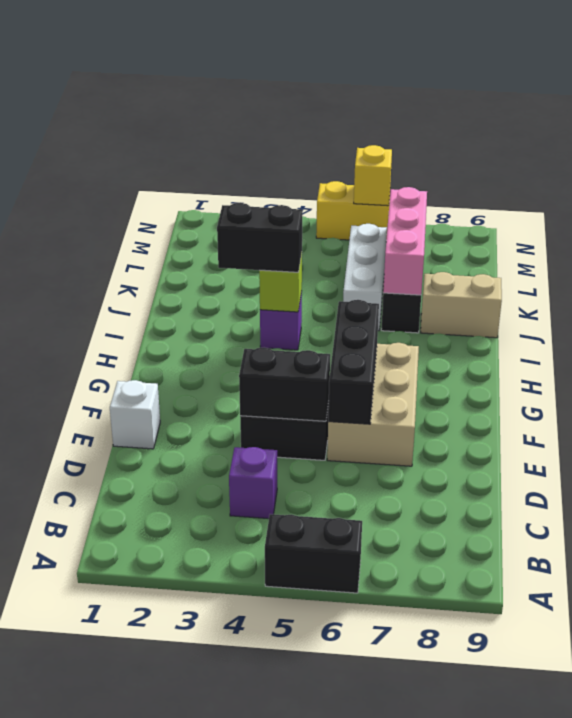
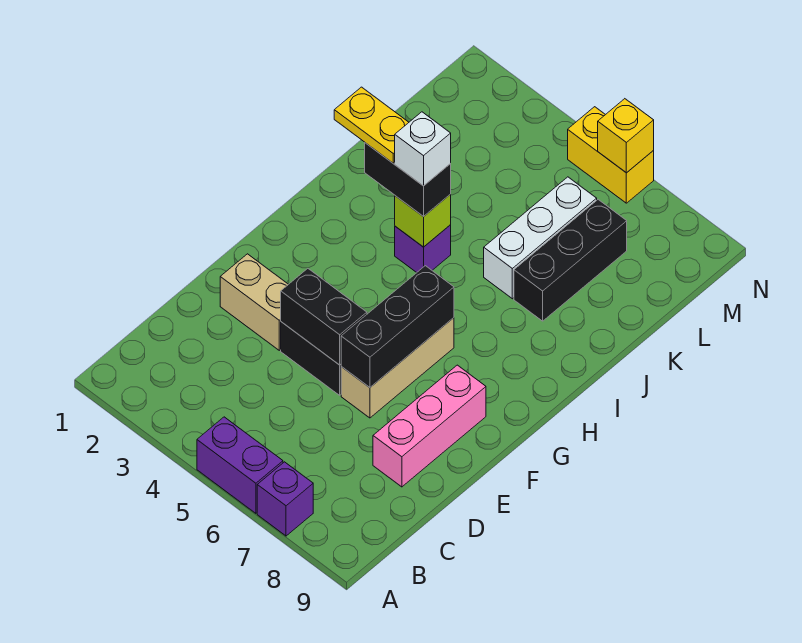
black brick A5:A6 level 1 -> purple brick A5:A6 level 1
purple brick C4 level 1 -> purple brick A7 level 1
white brick E1 level 1 -> white brick I4 level 4
tan brick E6:G7 level 1 -> tan brick E6:G6 level 1
none -> yellow plate I2:I3 level 4
pink brick J7:L7 level 2 -> pink brick D8:F8 level 1
tan brick J8:J9 level 1 -> tan brick E2:E3 level 1

